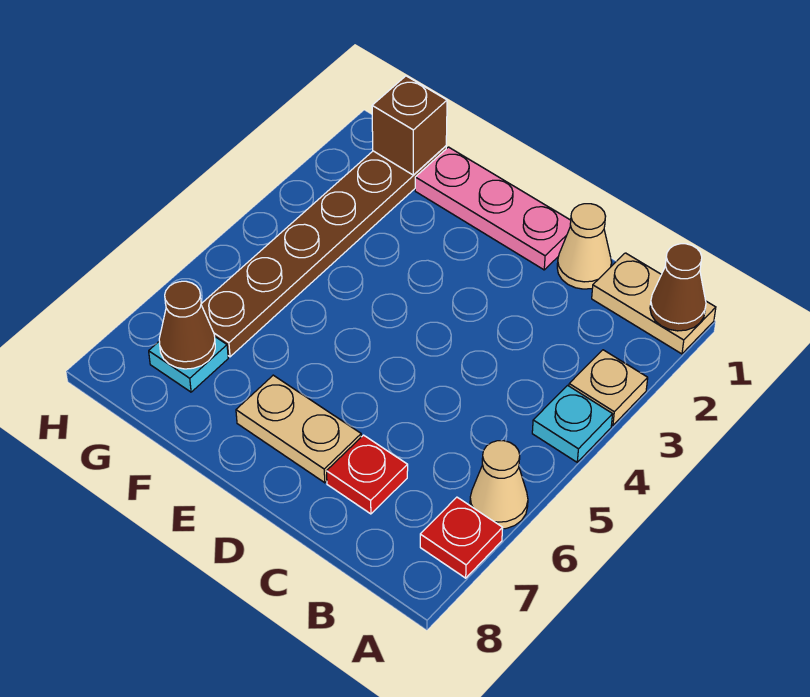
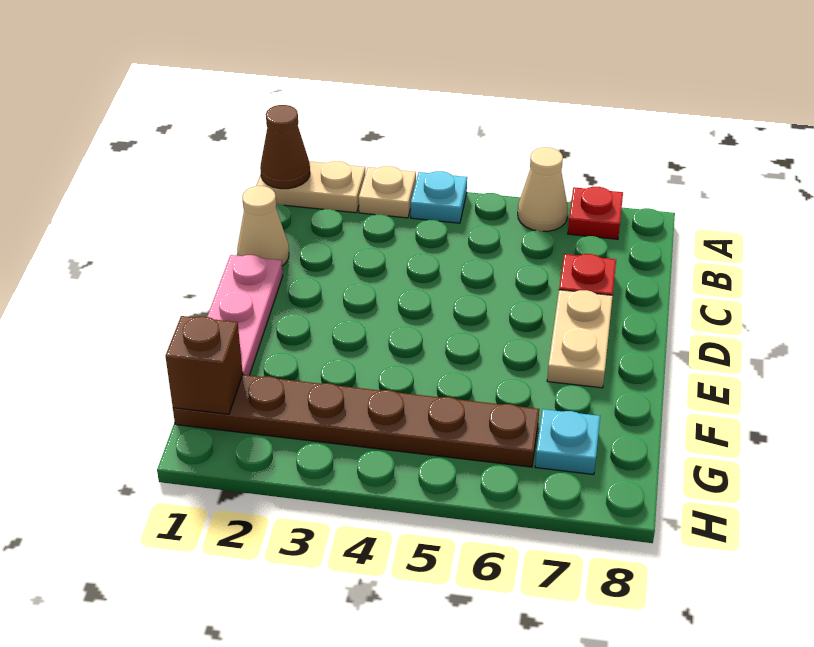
tan plate A1:B1 level 1 -> tan plate A1:A2 level 1
brown cone G7 level 2 -> none

